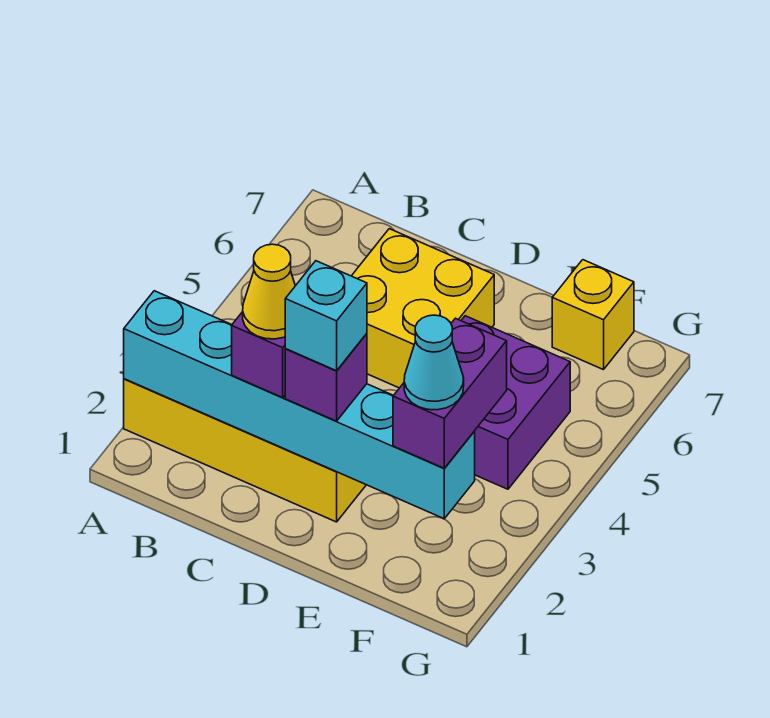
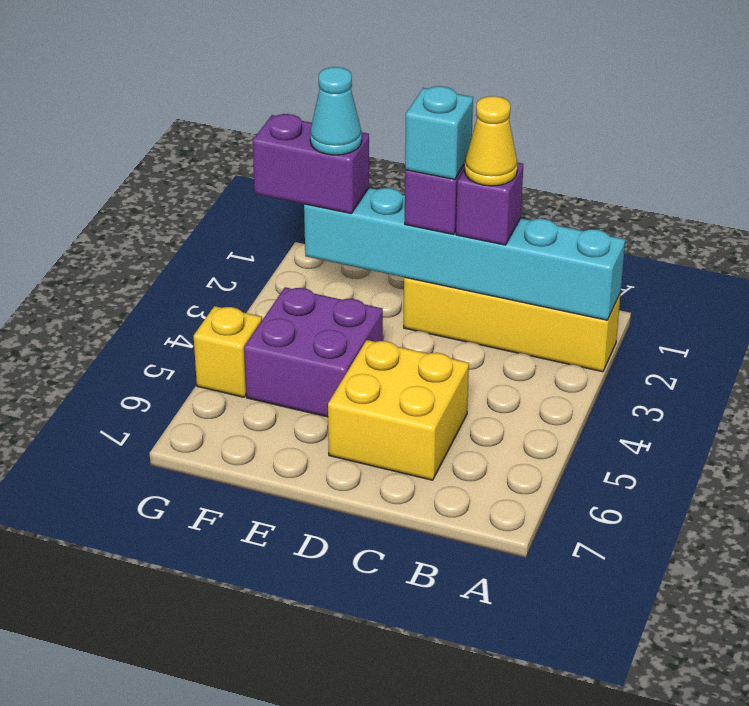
purple brick F2:F3 level 3 -> purple brick F2:G2 level 3
yellow brick F7 level 1 -> yellow brick G5 level 1

